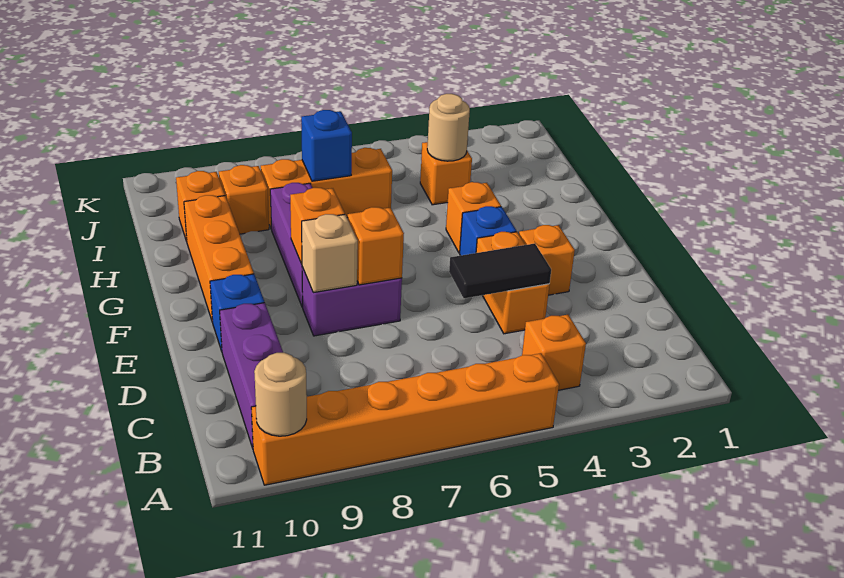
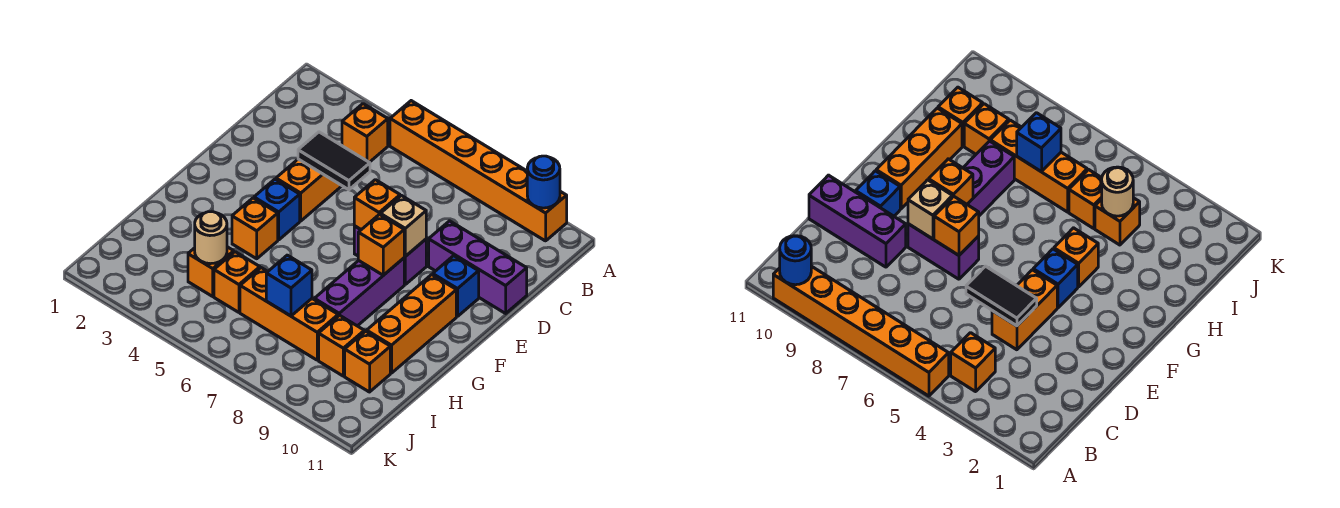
tan round brick A10 level 2 -> blue round brick A10 level 2
purple brick B10:D10 level 1 -> purple brick D9:D11 level 1
orange brick E3 level 1 -> orange brick I5 level 1

